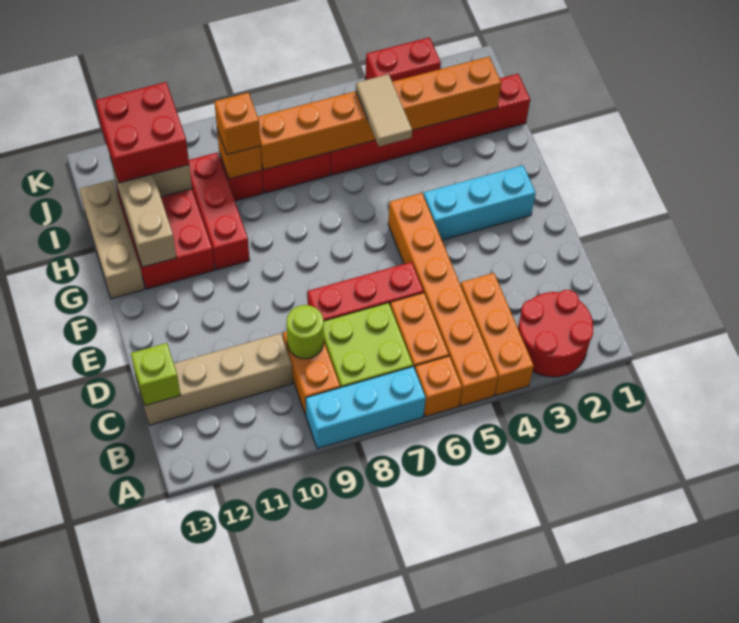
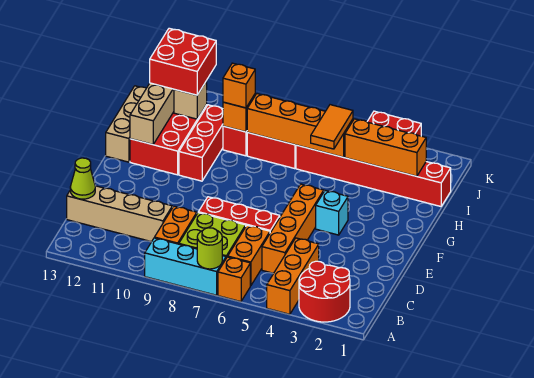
orange brick A5:F5 level 1 -> orange brick C5:F5 level 1
lime round brick C9 level 2 -> lime round brick A7 level 2
lime brick C13 level 2 -> lime cone C13 level 2
cyan brick F2:F4 level 1 -> cyan brick F4 level 1
tan tile H5:I5 level 3 -> orange tile H5:I5 level 3

